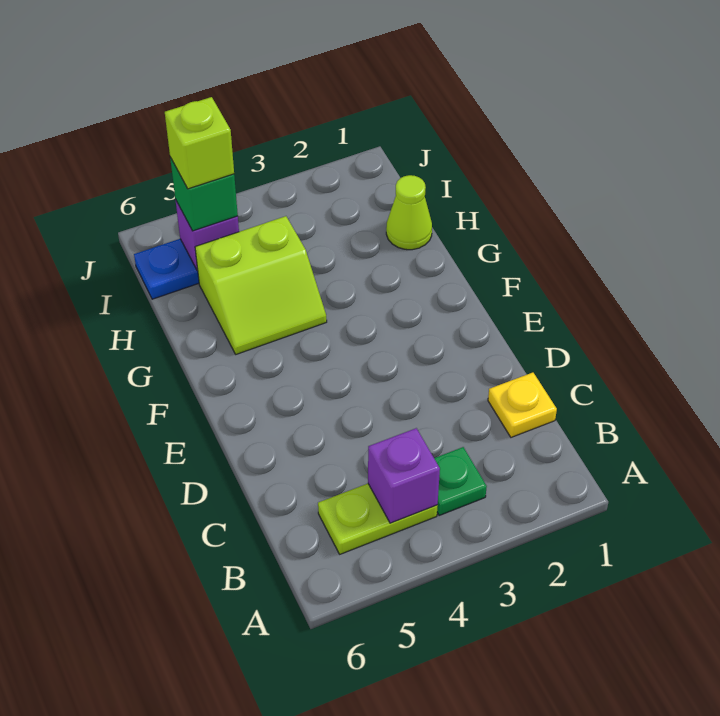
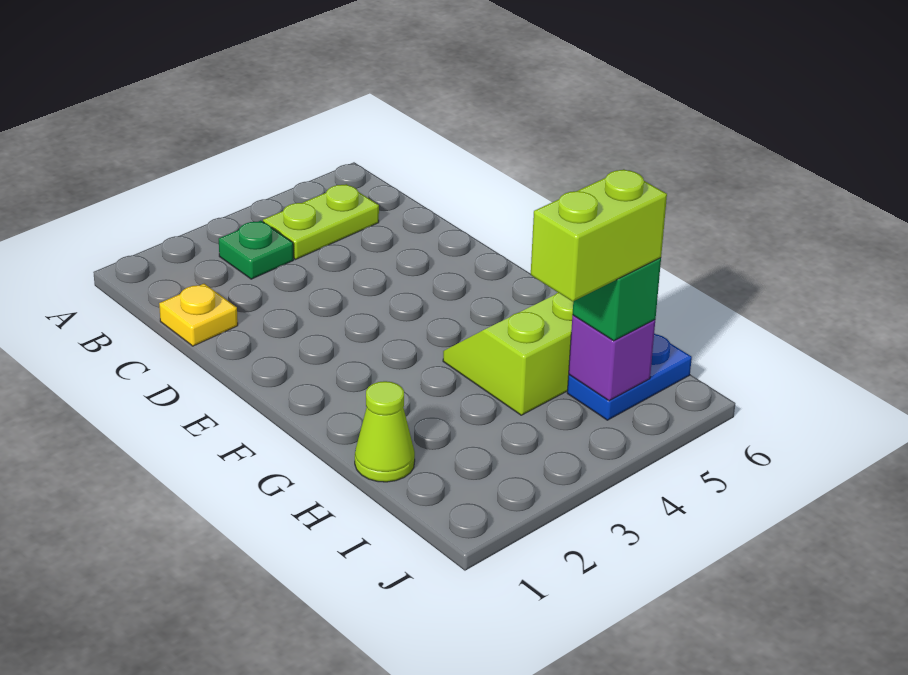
purple brick B4 level 2 -> none
lime brick I5 level 4 -> lime brick I4:I5 level 4

